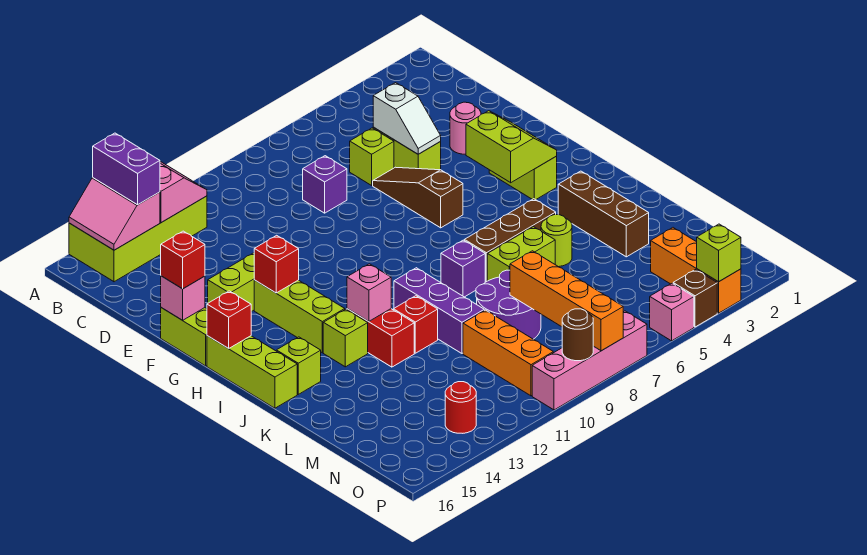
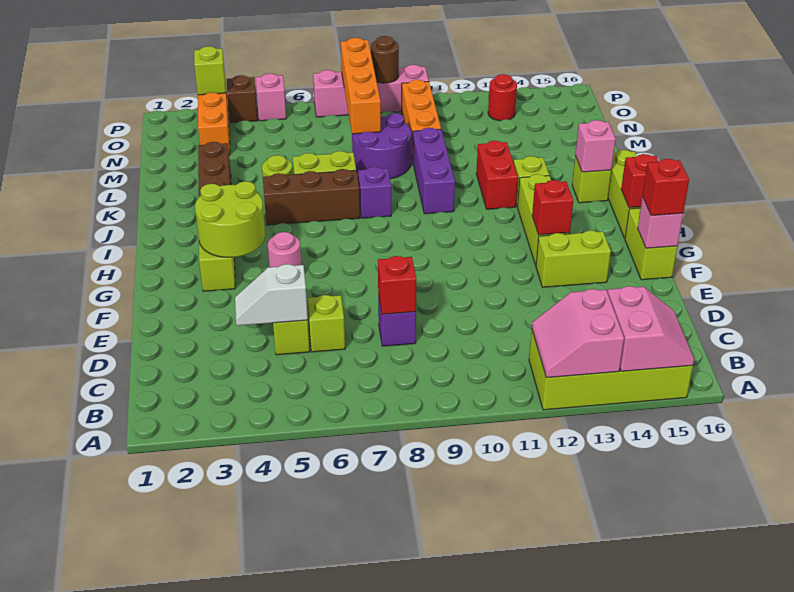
purple brick A14:B14 level 3 -> none
white slope D5:E5 level 2 top D -> white slope D4:D5 level 2 top 5
pink round brick E3 level 1 -> pink round brick G5 level 1
brown slope E6:G6 level 1 top G -> none
lime slope G3:H4 level 2 top 4 -> lime round brick G3:H4 level 2
pink brick J12 level 2 -> pink brick J15 level 2
red brick K11 level 1 -> red brick D8 level 2

